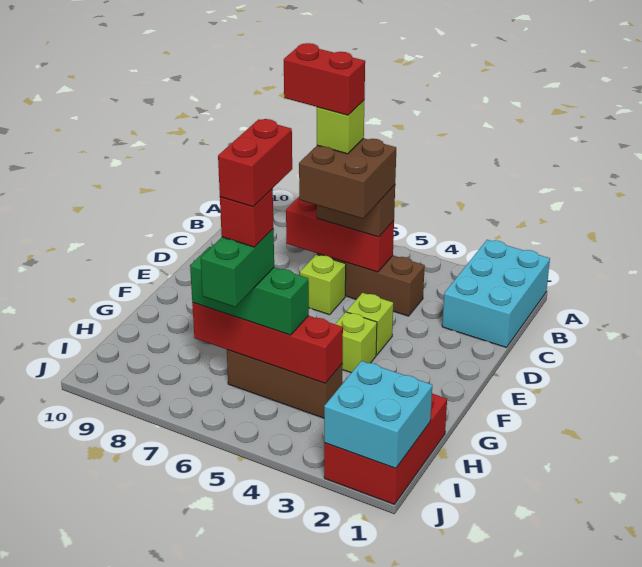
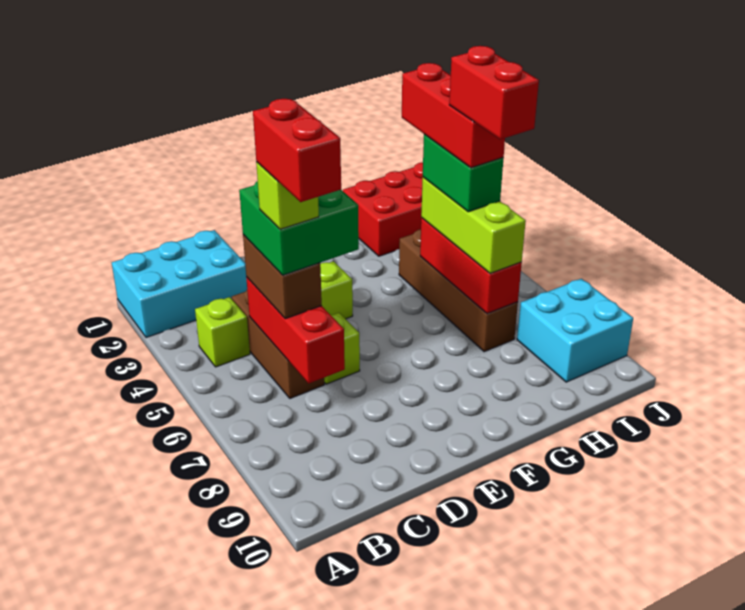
brown brick C5:D6 level 4 -> green brick C5:D6 level 4
lime brick F4 level 1 -> lime brick B4 level 1
red brick G6:H6 level 6 -> red brick H6:H7 level 6
brown brick H4:H6 level 1 -> brown brick H4:H7 level 1
red brick H4:H7 level 2 -> red brick H5:H7 level 2
green brick H5:H7 level 3 -> lime brick H5:H7 level 3
green brick H6:I6 level 4 -> green brick H5:H6 level 4
red brick H6 level 5 -> red brick H4:H6 level 5
cyan brick I1:J2 level 2 -> cyan brick I8:J9 level 1

